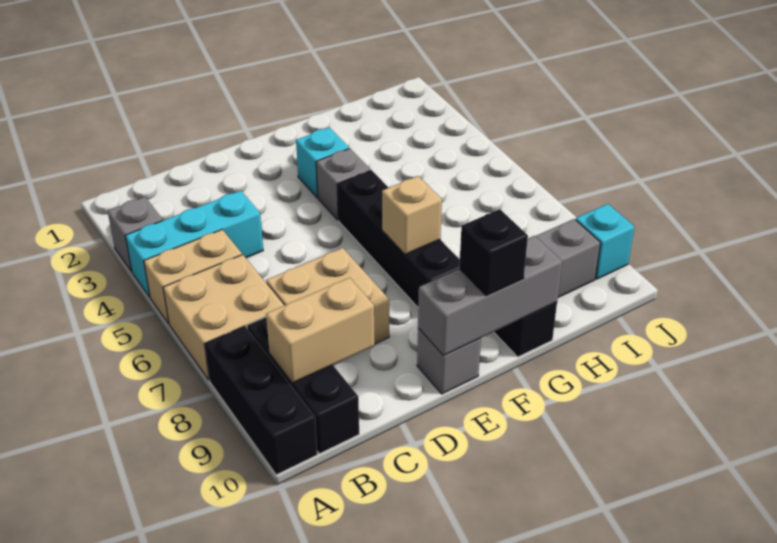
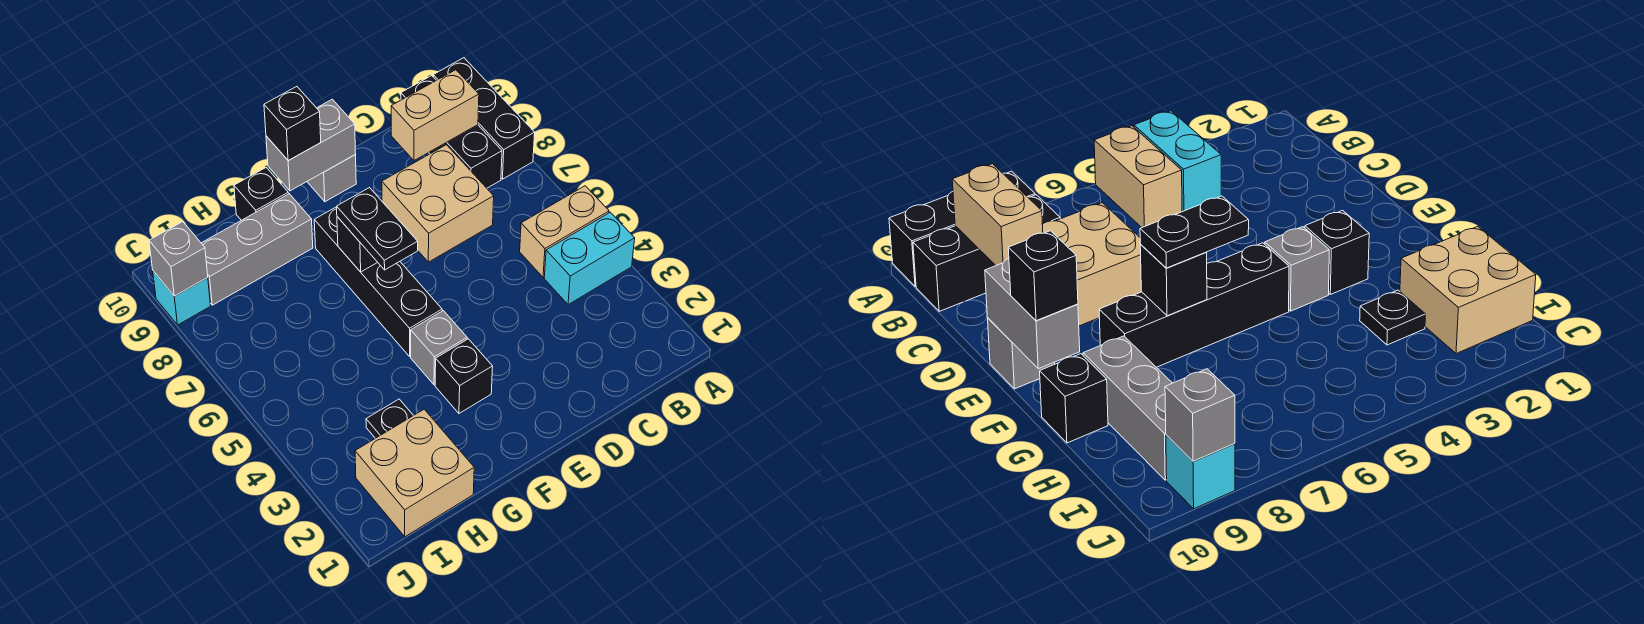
grey brick A3 level 1 -> grey brick J9 level 2
cyan brick A4:C4 level 1 -> cyan brick A4:B4 level 1
tan brick A6:B7 level 1 -> tan brick H1:I2 level 1
grey brick E10:G10 level 2 -> grey brick E10:F10 level 2
cyan brick F3 level 1 -> black brick F3 level 1
none -> black plate F6:F7 level 3
tan brick F7 level 2 -> black brick F7 level 2
none -> black plate H3 level 1

